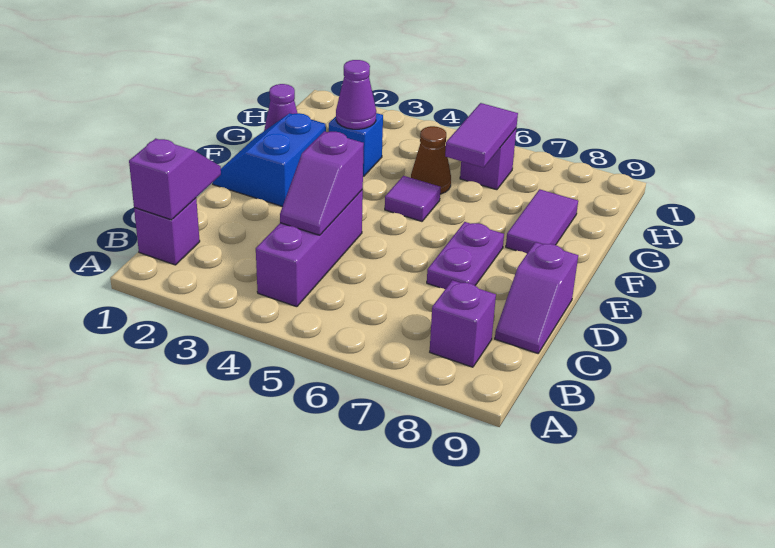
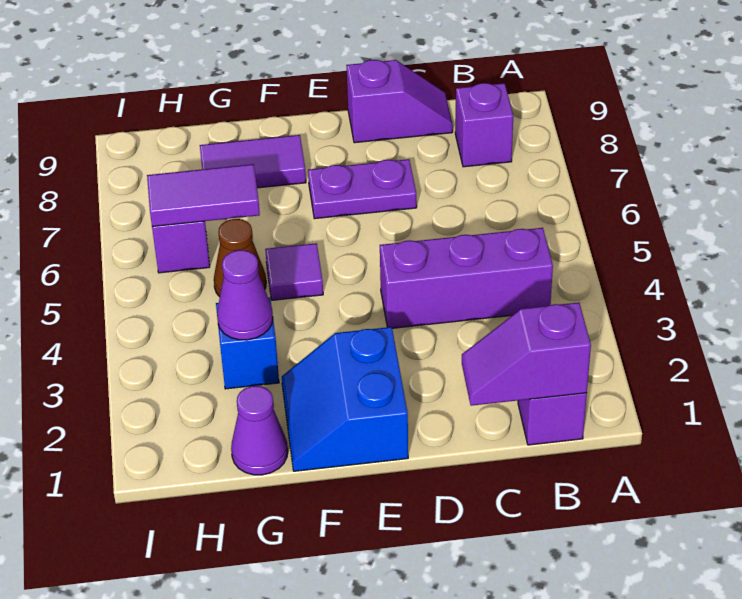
purple slope C4:D4 level 2 top D -> none
blue slope E1:F2 level 1 top 2 -> blue slope E1:F2 level 1 top E

